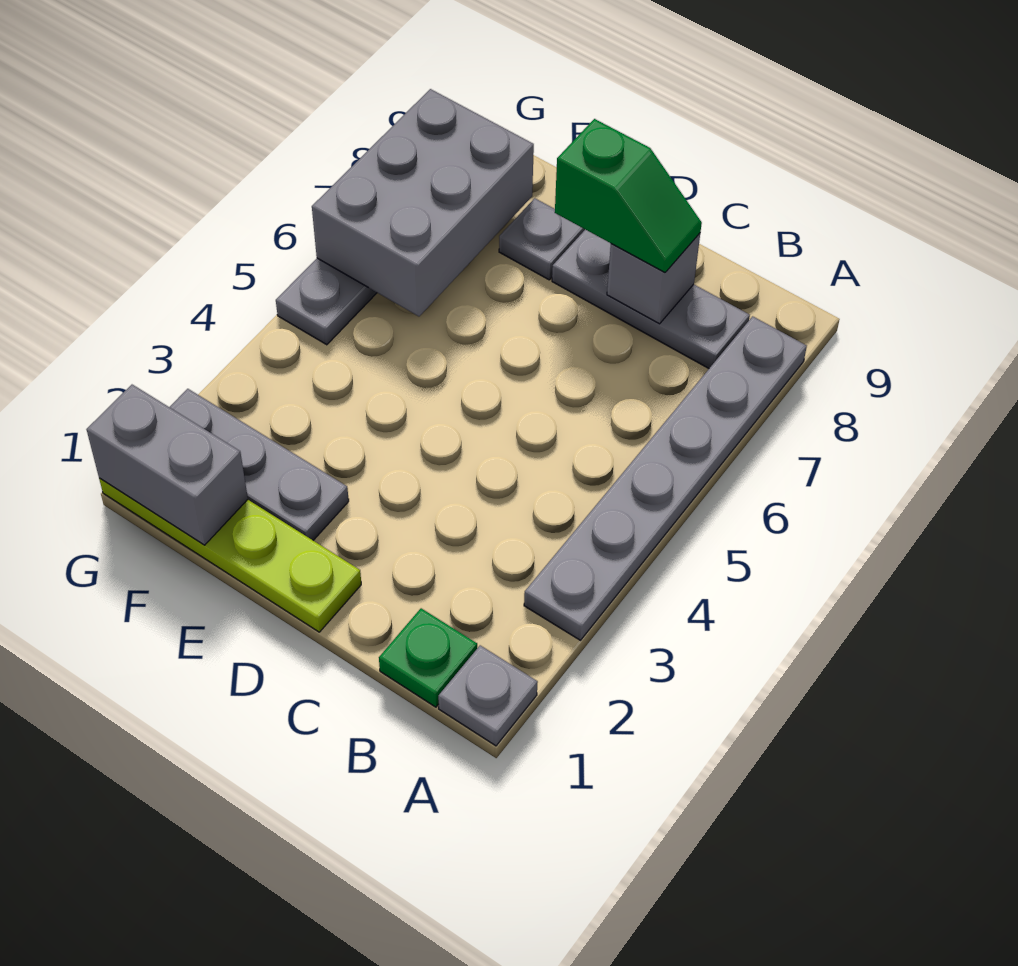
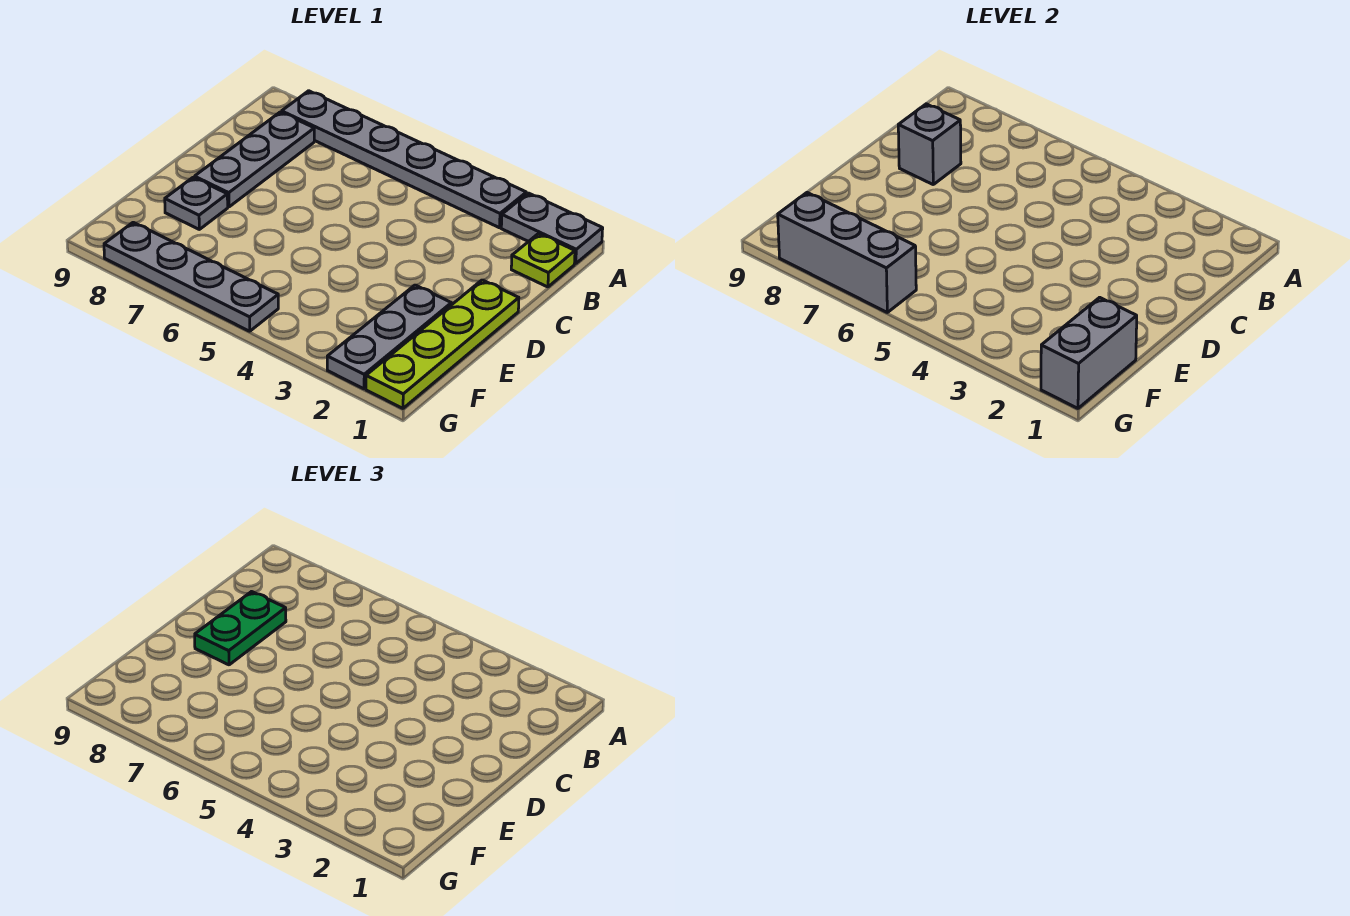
grey plate A1 level 1 -> grey plate A1:A2 level 1
green plate B1 level 1 -> lime plate B1 level 1
green slope C8:D8 level 3 top D -> green plate C8:D8 level 3
grey brick F6:G8 level 2 -> grey brick G6:G8 level 2

